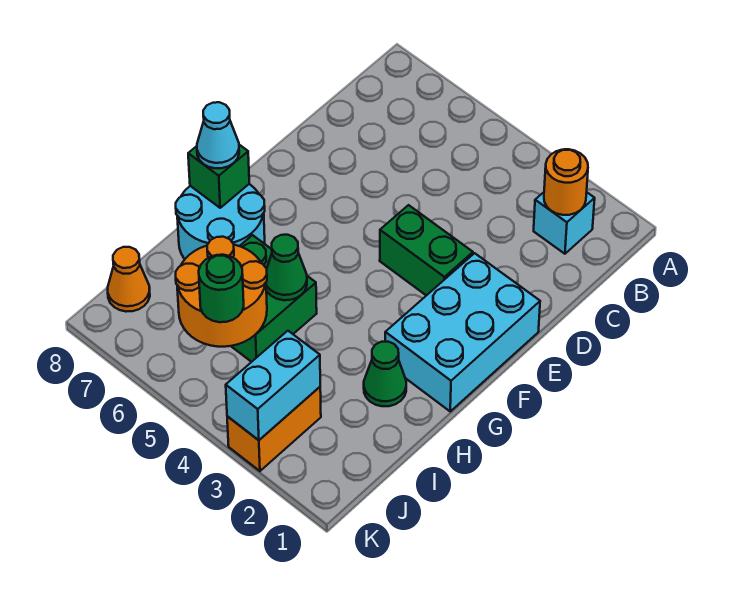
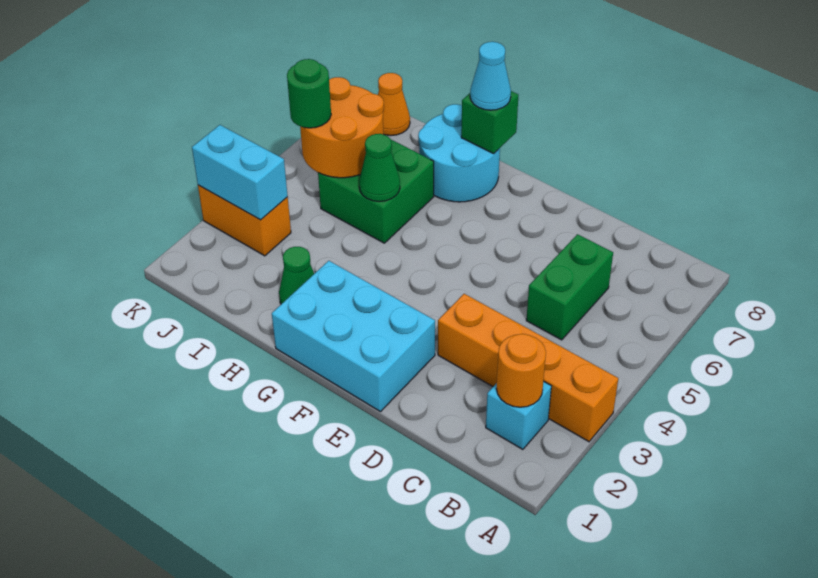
none -> orange brick A3:D3 level 1
green brick E3:E4 level 1 -> green brick C5:C6 level 1

